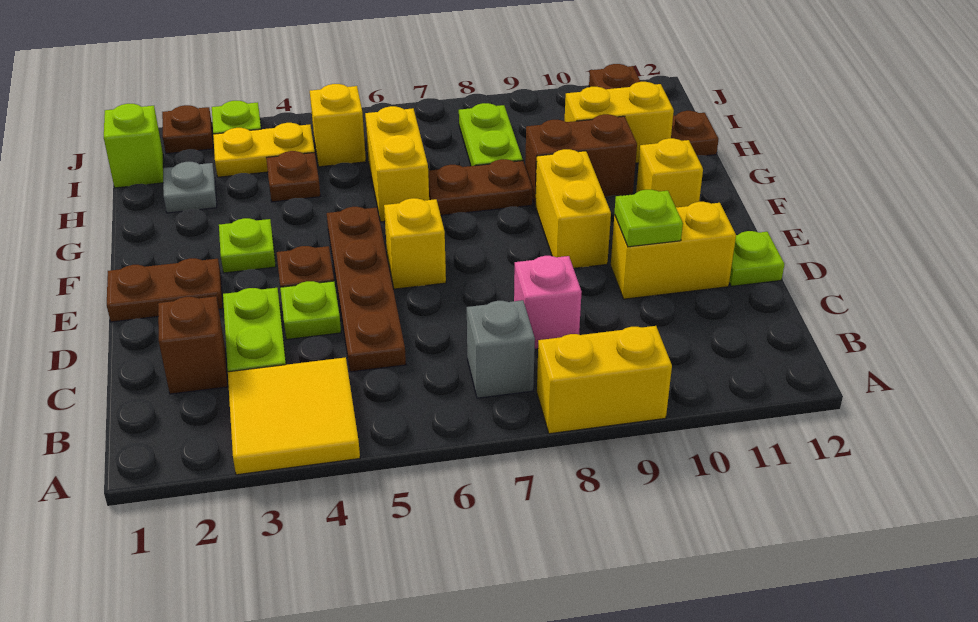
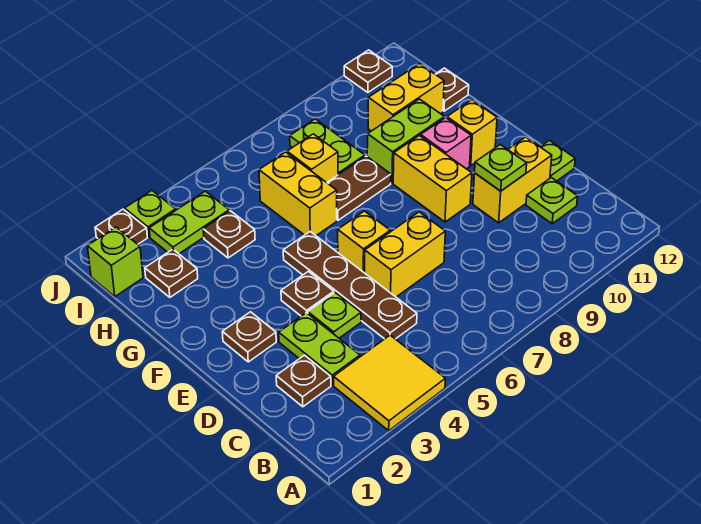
yellow brick A8:A9 level 1 -> yellow brick D6:D7 level 1
grey brick B7 level 1 -> none
brown brick C2 level 1 -> brown plate C2 level 1
pink brick C8 level 1 -> pink brick F10 level 1
brown plate E1:E2 level 1 -> brown plate E2 level 1
lime plate F3 level 1 -> lime plate C11 level 1
brown brick G9:G10 level 1 -> lime brick G9:G10 level 1
grey plate H2 level 1 -> brown plate H2 level 1
yellow plate I3:I4 level 1 -> lime plate I3:I4 level 1
yellow brick I5 level 1 -> yellow brick H7 level 1

